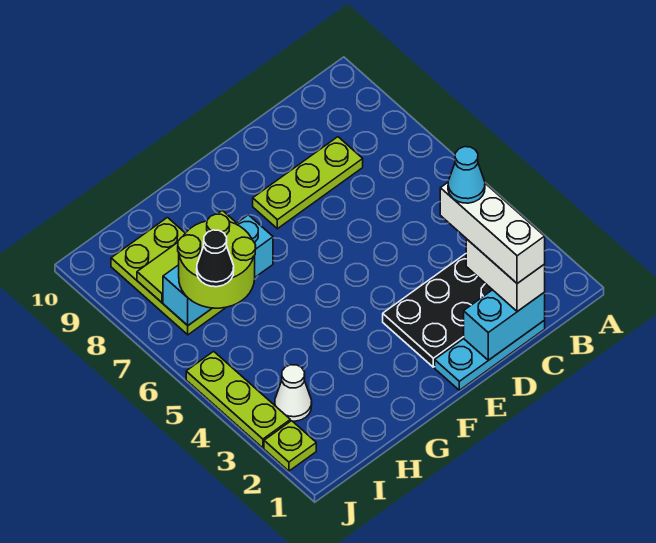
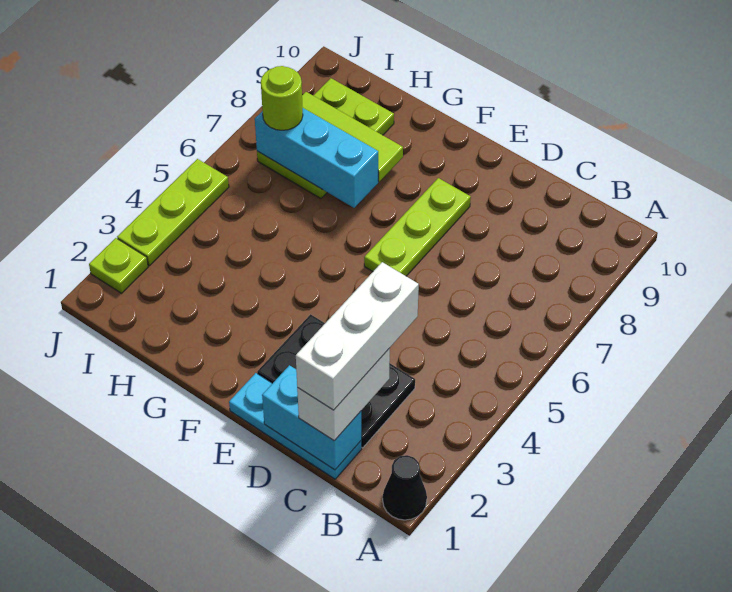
cyan cone C3 level 5 -> none
lime plate C8:E8 level 1 -> lime plate E6:E8 level 1
lime round brick H6:I7 level 3 -> lime round brick I7 level 3
white cone I3 level 1 -> none
black cone I6 level 4 -> black cone A1 level 1

